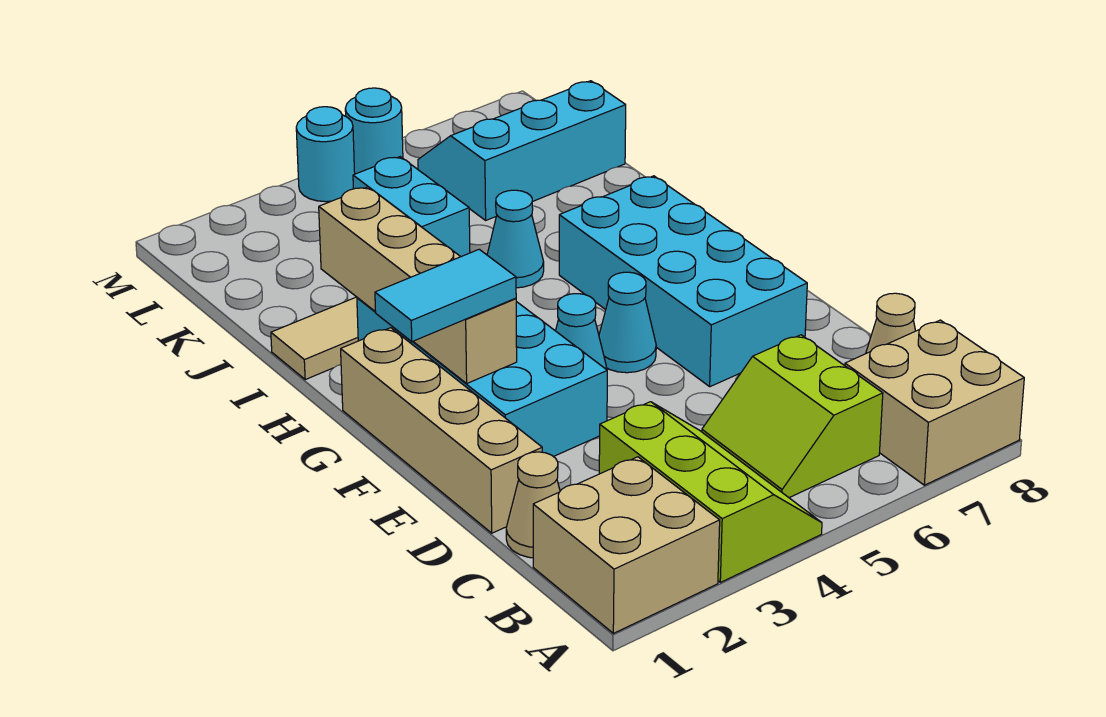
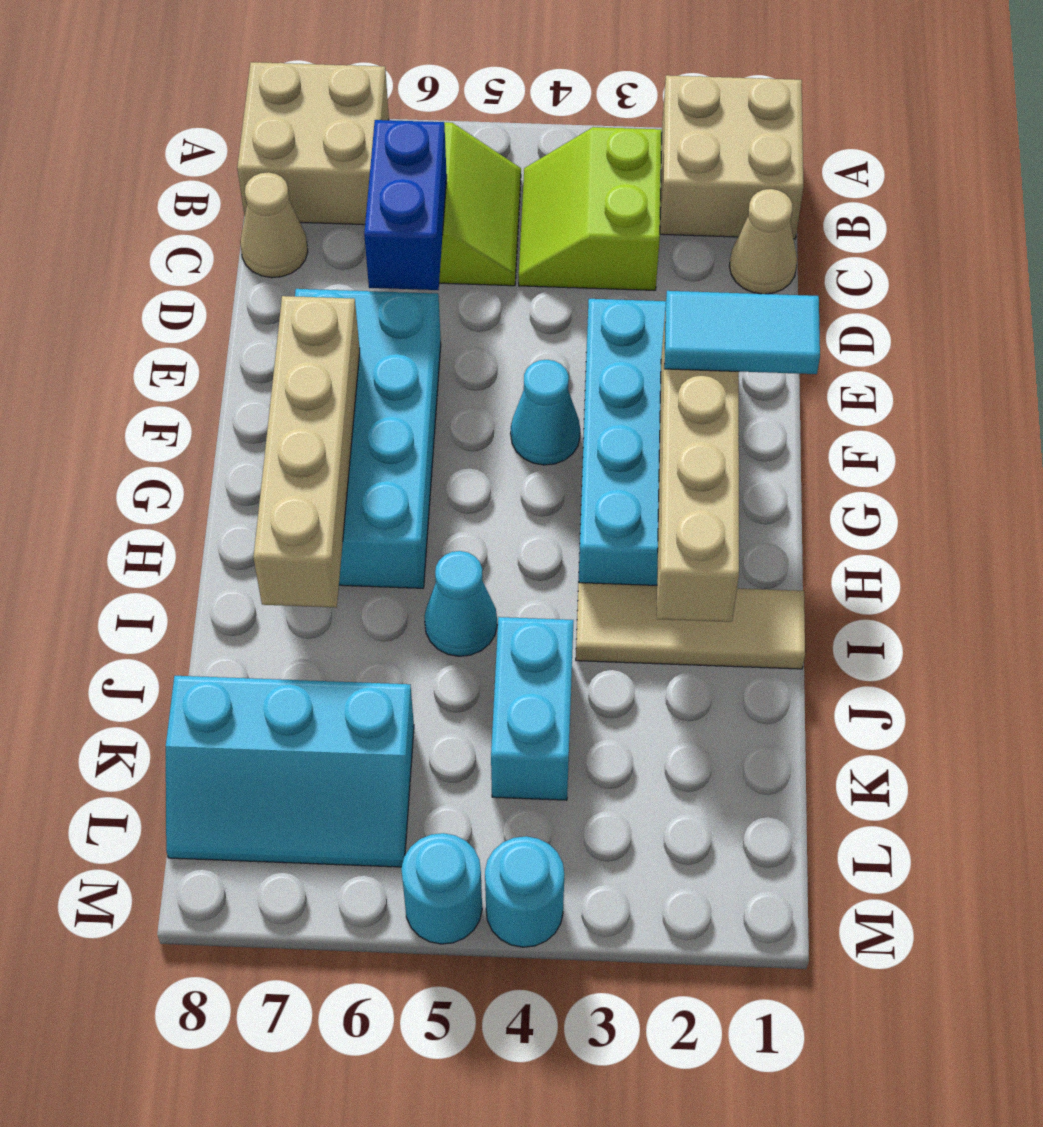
lime slope A3:C4 level 1 top 3 -> lime slope B3:C4 level 1 top 3
none -> blue brick C6:D6 level 2
tan brick D1:G1 level 1 -> tan brick F7:I7 level 2
cyan cone F5 level 1 -> none

